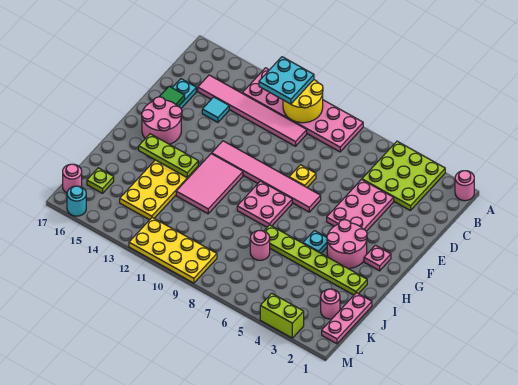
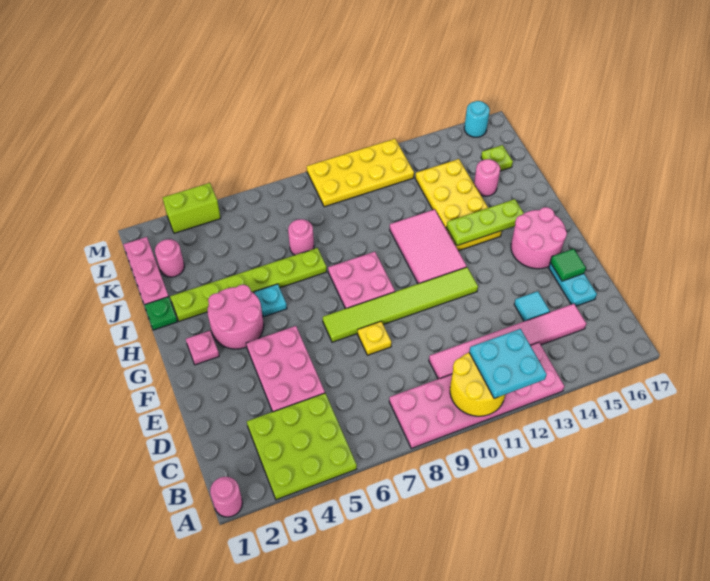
pink tile F7:F12 level 1 -> lime tile F7:F12 level 1
none -> green plate I1 level 1
pink round brick L17 level 1 -> pink round brick J15 level 1

